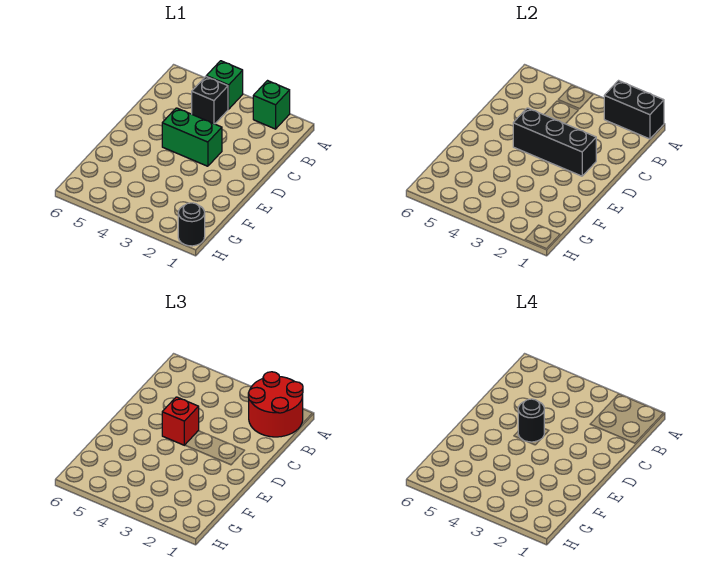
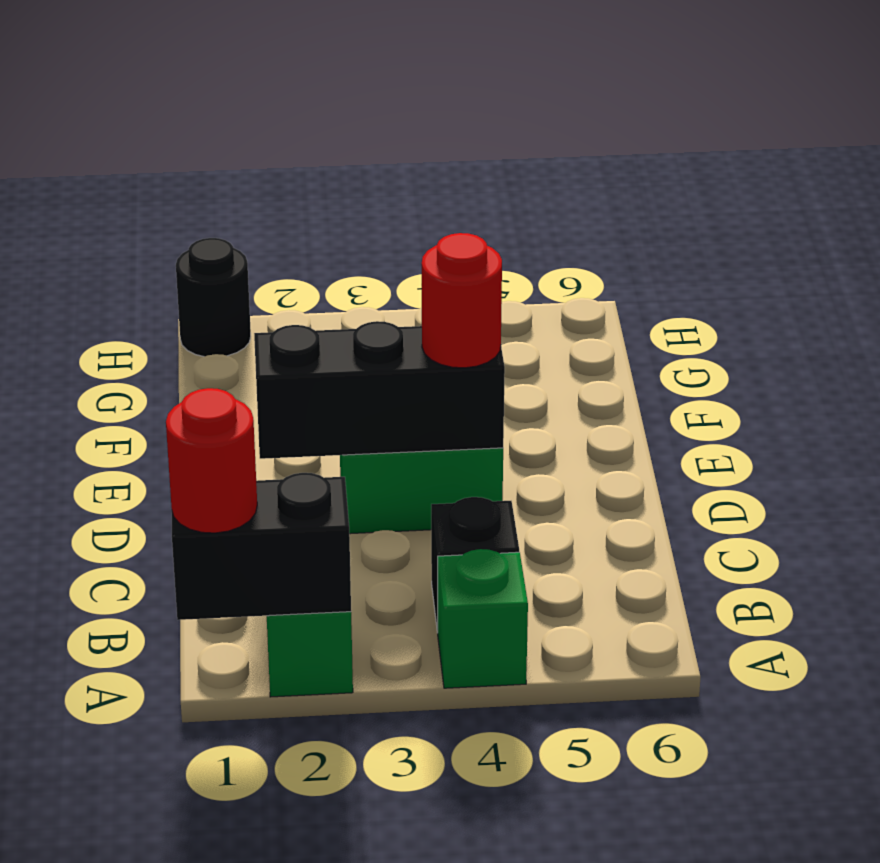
red round brick A1:B2 level 3 -> red round brick A1 level 3
red brick D4 level 3 -> red round brick D4 level 3
black round brick D4 level 4 -> none

